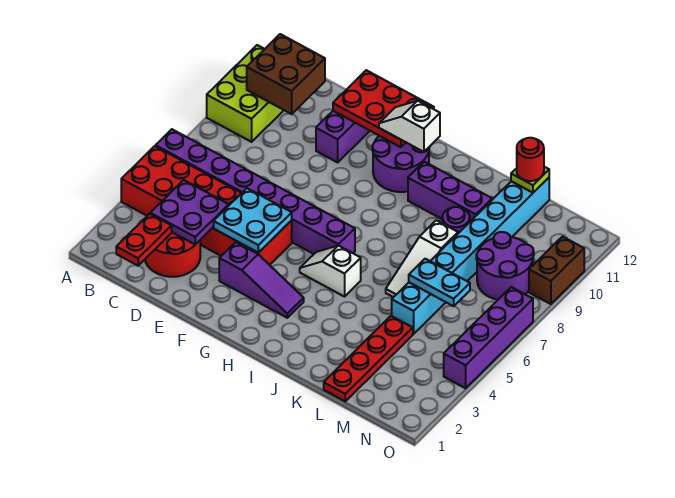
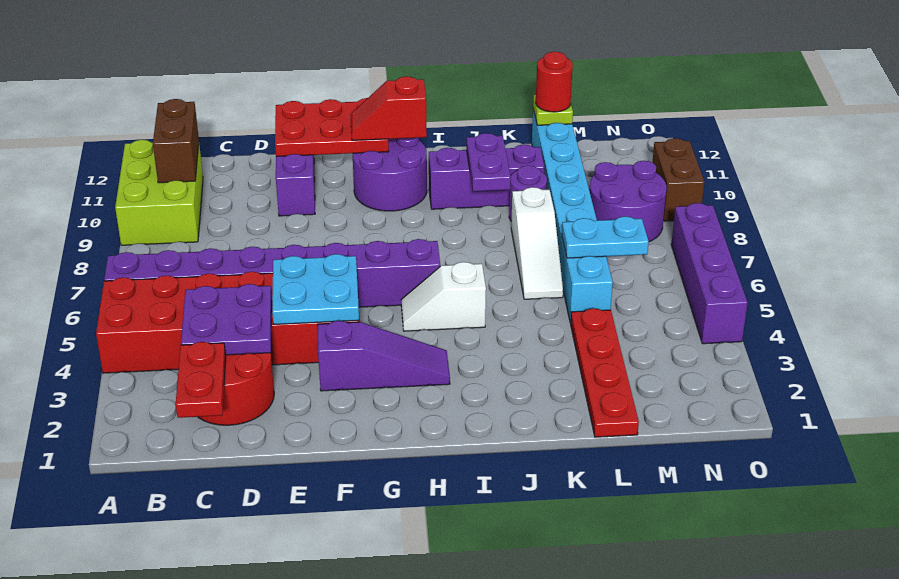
brown brick B10:C11 level 2 -> brown brick B10:B11 level 2
white slope G11:H11 level 3 top H -> red slope G11:H11 level 3 top H
none -> purple plate J9:J10 level 2

